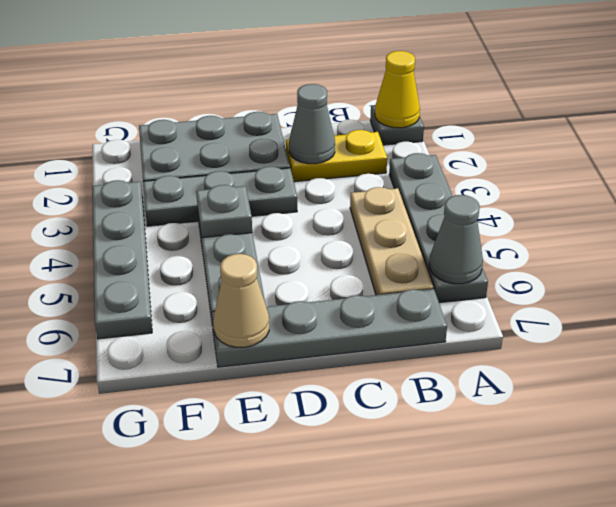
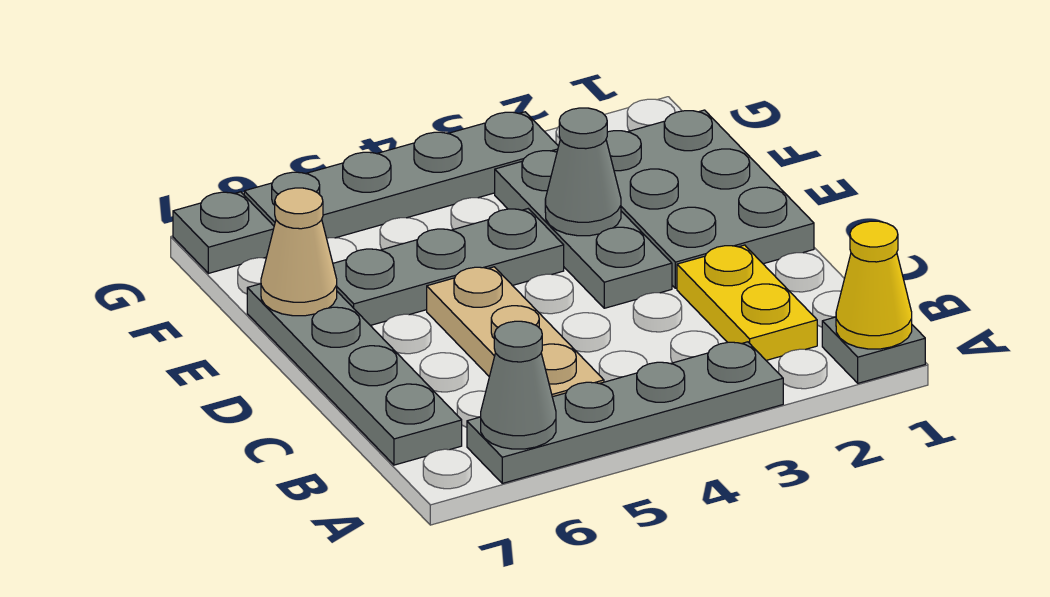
tan plate B4:B6 level 1 -> tan plate B5:D5 level 1
grey cone C2 level 2 -> grey cone E3 level 2
grey plate E4 level 2 -> grey plate G7 level 1

